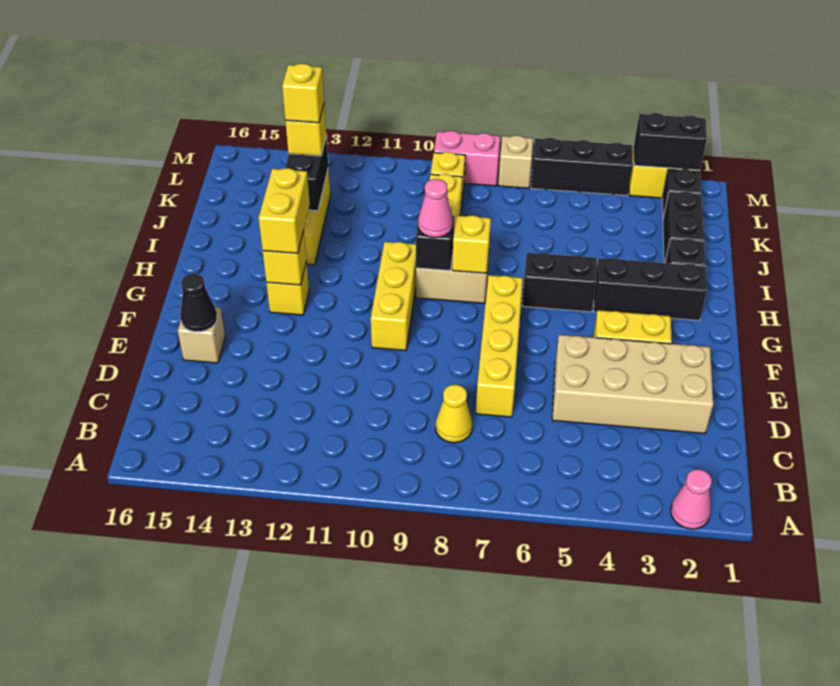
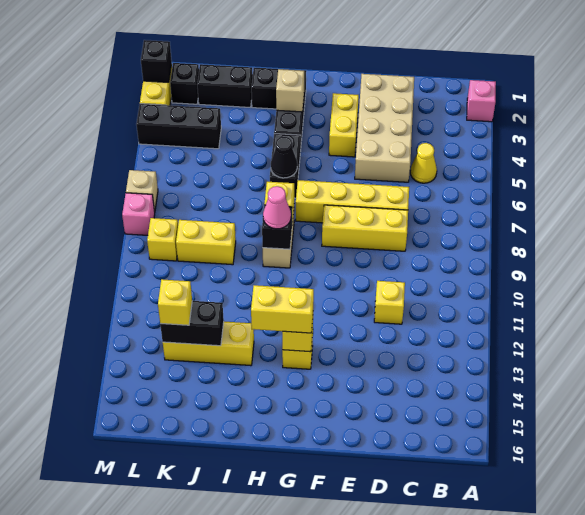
pink cone A2 level 1 -> pink brick A2 level 1
yellow cone C8 level 1 -> yellow cone C5 level 1
tan brick E15 level 1 -> tan brick H3 level 2
black cone E15 level 2 -> black cone H6 level 2
yellow brick F10:H10 level 1 -> yellow brick D8:F8 level 1
yellow brick K13 level 4 -> yellow brick D11 level 1
black brick M2:M3 level 2 -> black brick M2 level 2
black brick M4:M6 level 1 -> black brick K4:M4 level 1
pink brick M8:M9 level 1 -> pink brick M8 level 1

